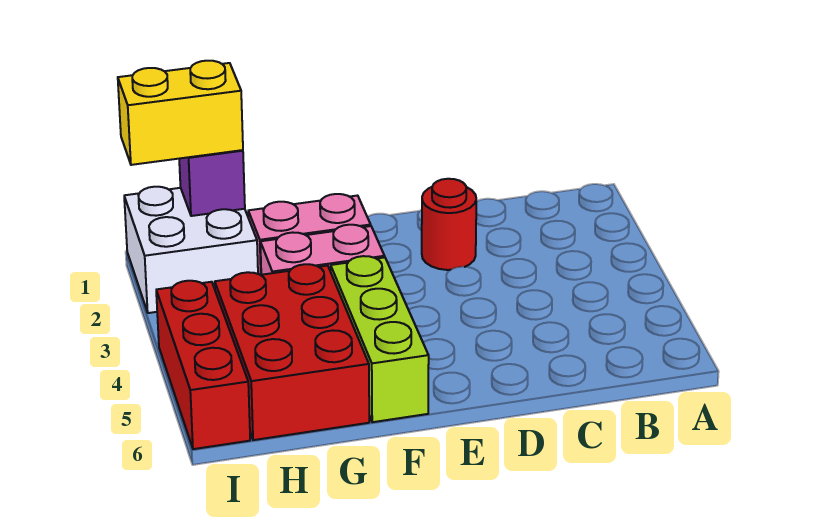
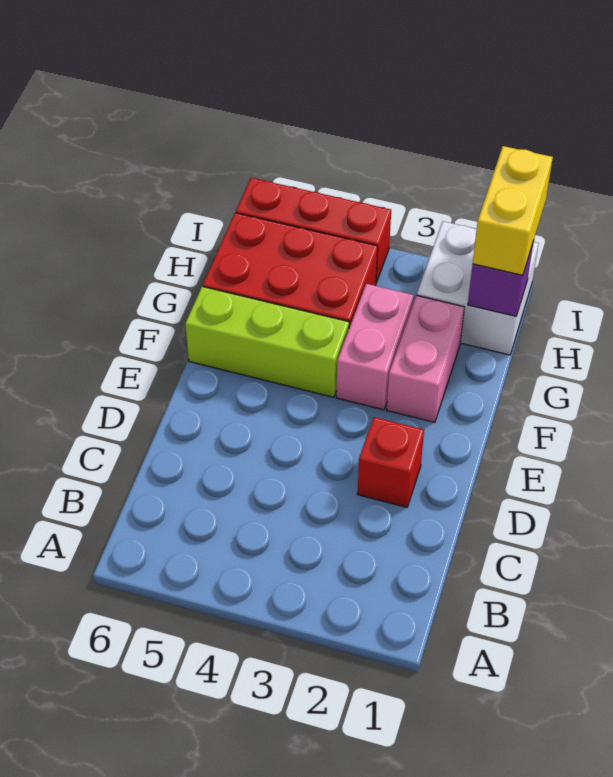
red round brick D2 level 1 -> red brick D2 level 1

